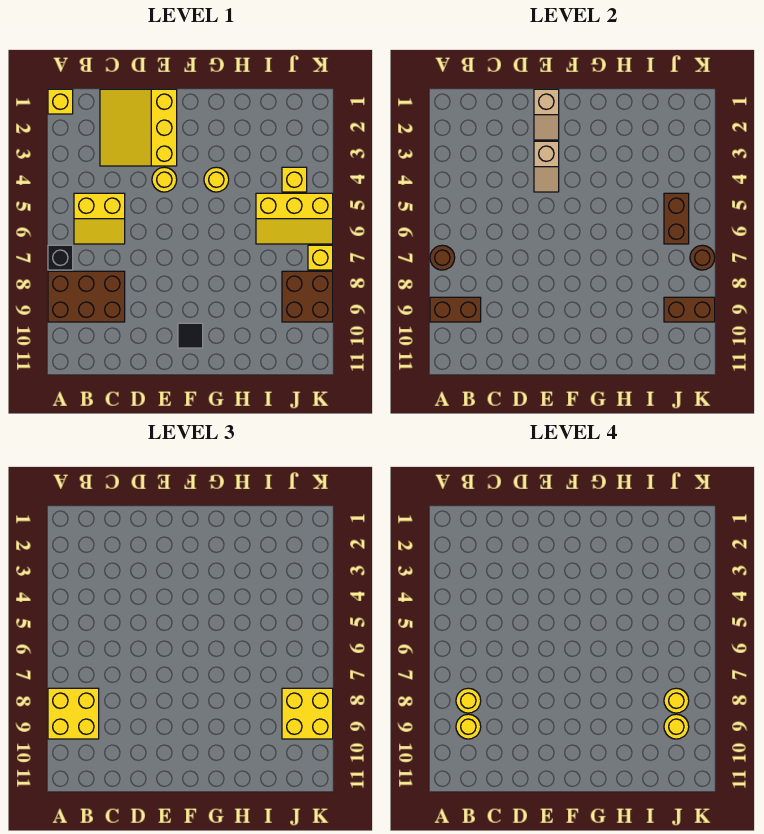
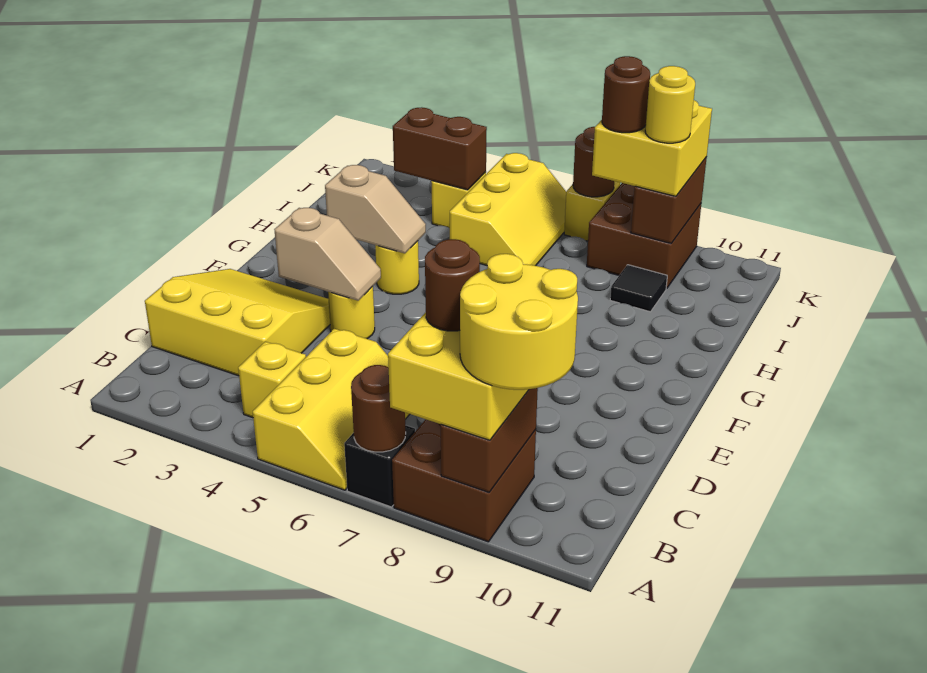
yellow brick A1 level 1 -> yellow brick B4 level 1
brown brick A8:C9 level 1 -> brown brick A8:B9 level 1
yellow slope B5:C6 level 1 top 5 -> yellow slope A5:C6 level 1 top 5
yellow round brick B8 level 4 -> brown round brick B8 level 4
yellow round brick B9 level 4 -> yellow round brick A9:B10 level 4
yellow slope C1:E3 level 1 top E -> yellow slope C1:E3 level 1 top C
tan slope E1:E2 level 2 top 1 -> tan slope G3:G4 level 2 top 3
black tile F10 level 1 -> black tile I9 level 1
brown brick J5:J6 level 2 -> brown brick J3:J4 level 2
yellow round brick J8 level 4 -> brown round brick J8 level 4

